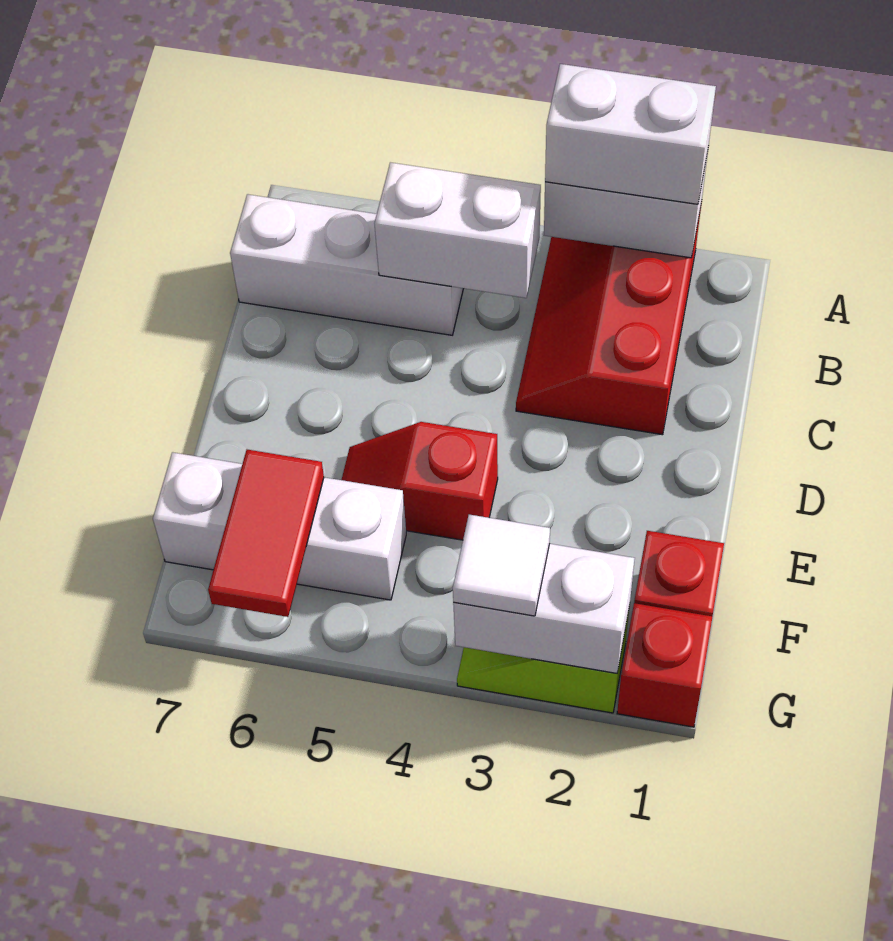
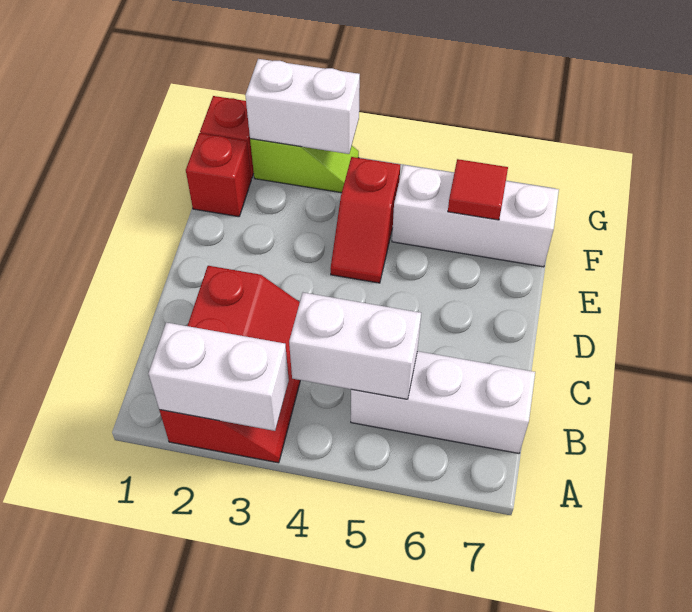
white brick A2:A3 level 3 -> none
red slope E4:E5 level 1 top 4 -> red slope E4:F4 level 1 top F
red tile F6:G6 level 2 -> red tile F6 level 2
white tile G3 level 3 -> none

